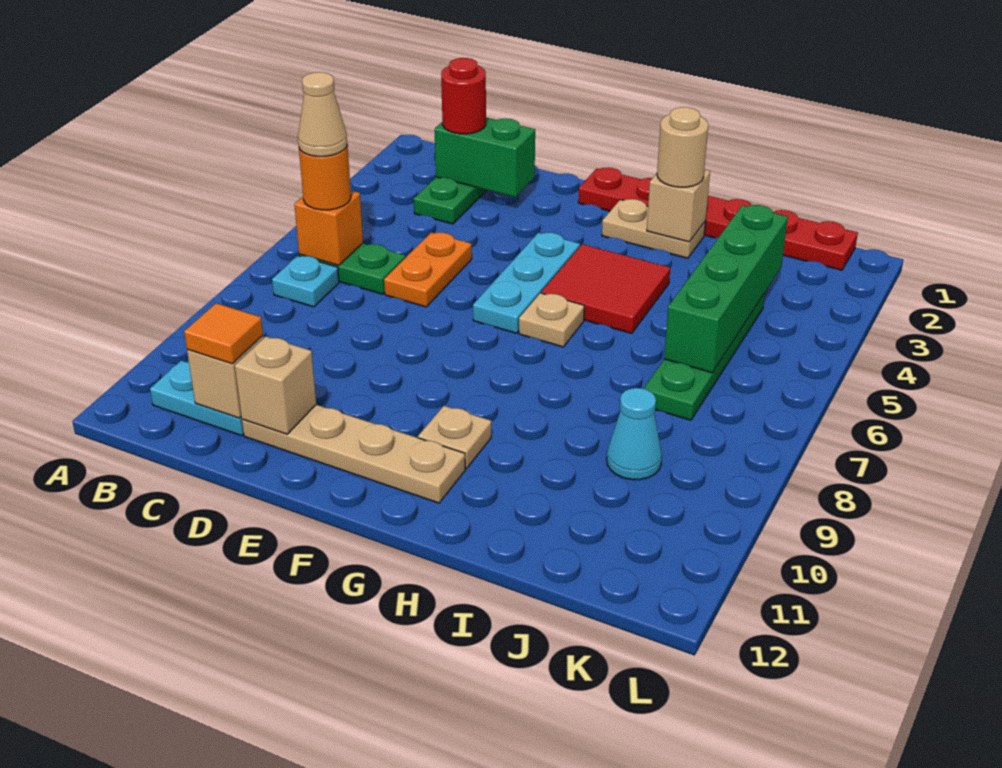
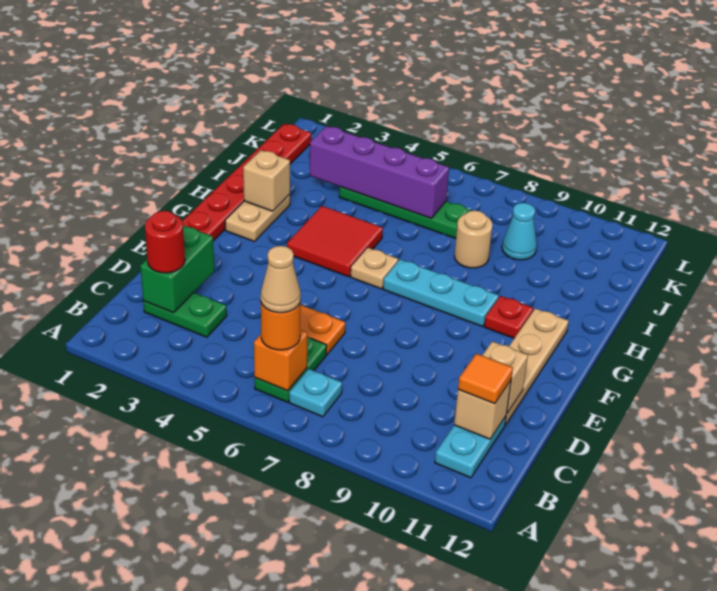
cyan plate F4:F6 level 1 -> cyan plate G7:G9 level 1
tan plate G10 level 1 -> red plate G10 level 1
tan round brick H2 level 3 -> tan round brick I8 level 1
green brick J3:J6 level 2 -> purple brick J3:J6 level 2

